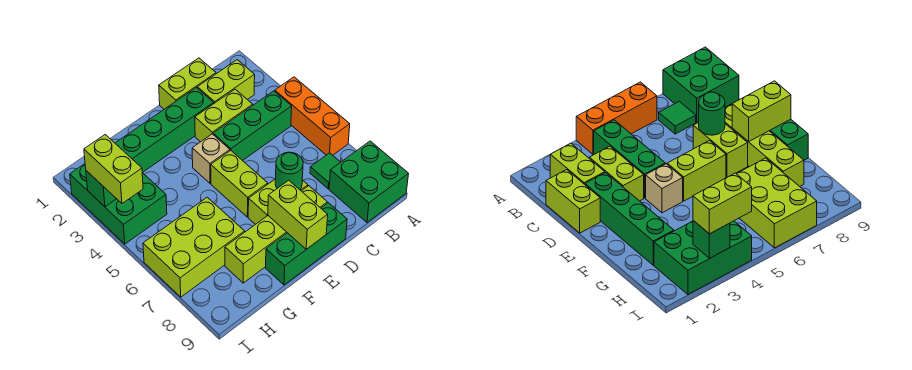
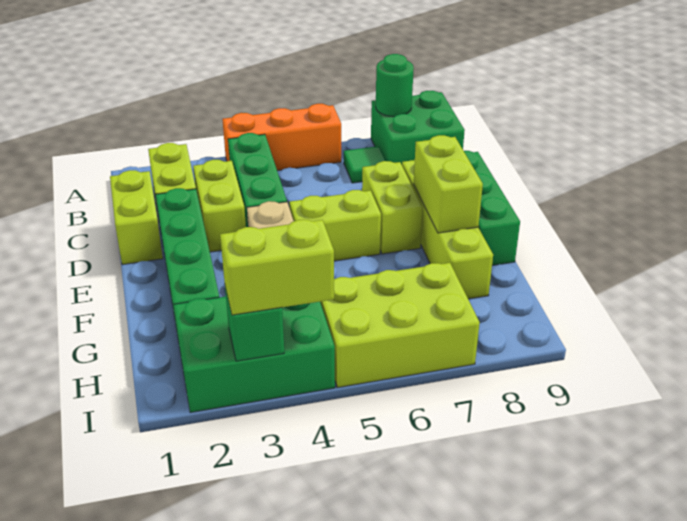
green round brick D7 level 2 -> green round brick A8 level 2
lime brick E8:E9 level 2 -> lime brick E8:F8 level 2
lime brick G6:I7 level 1 -> lime brick H5:I7 level 1

